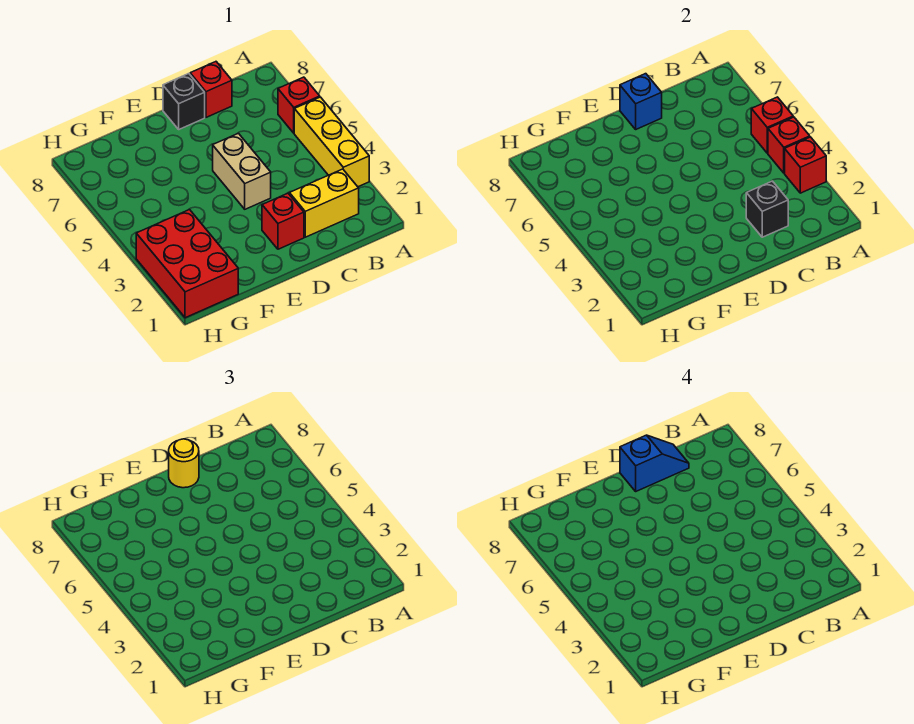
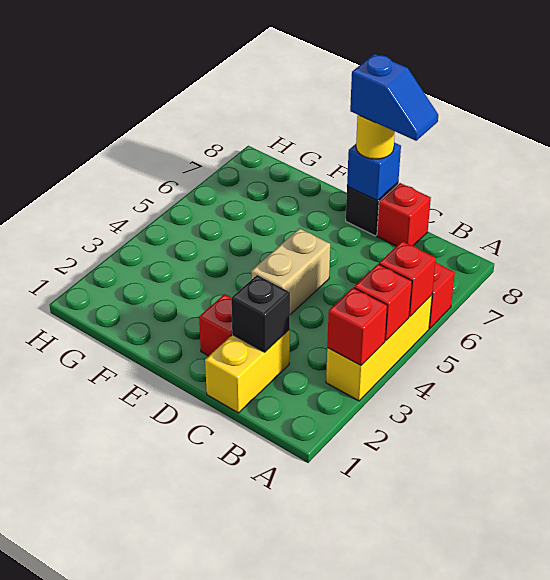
yellow brick B2:C2 level 1 -> yellow brick C1:C2 level 1
red brick G1:H3 level 1 -> none

